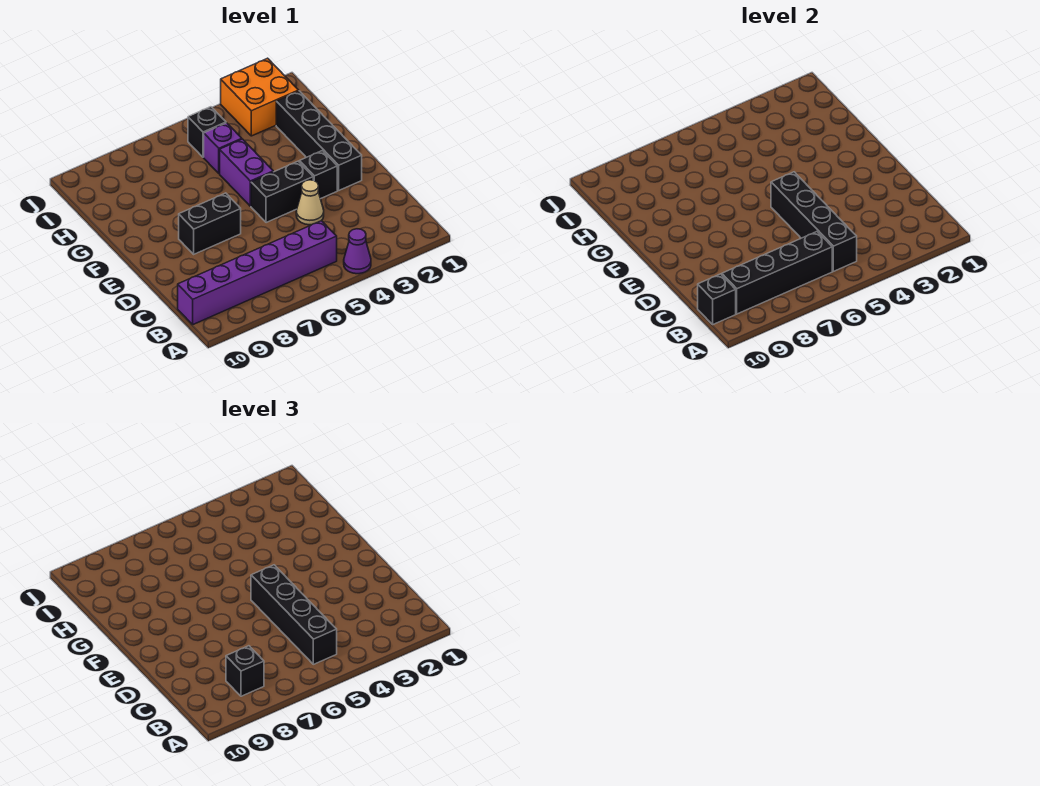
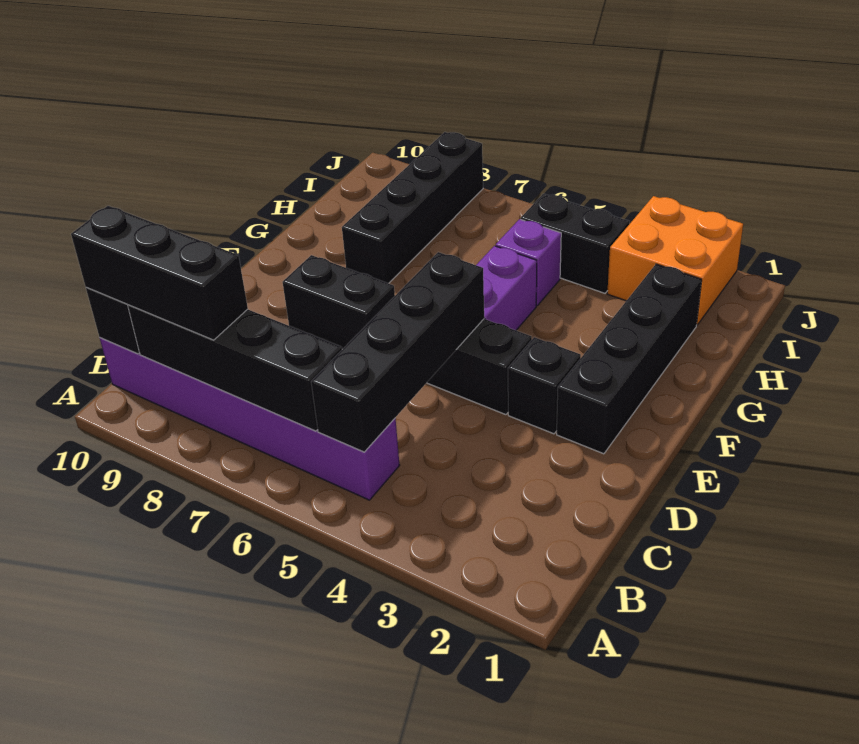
purple cone A4 level 1 -> none
black brick B5:E5 level 3 -> black brick G8:J8 level 1
black brick B8 level 3 -> black brick B8:B10 level 3
tan cone D4 level 1 -> none
black brick I5 level 1 -> black brick I4:I5 level 1

